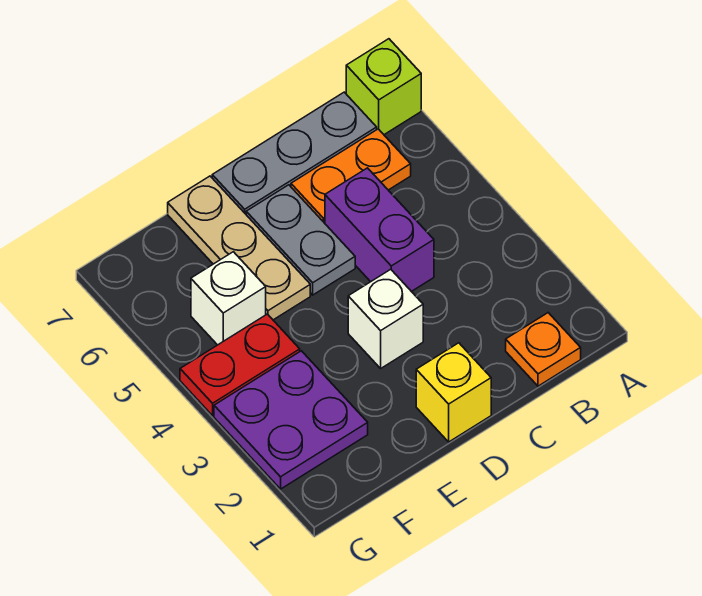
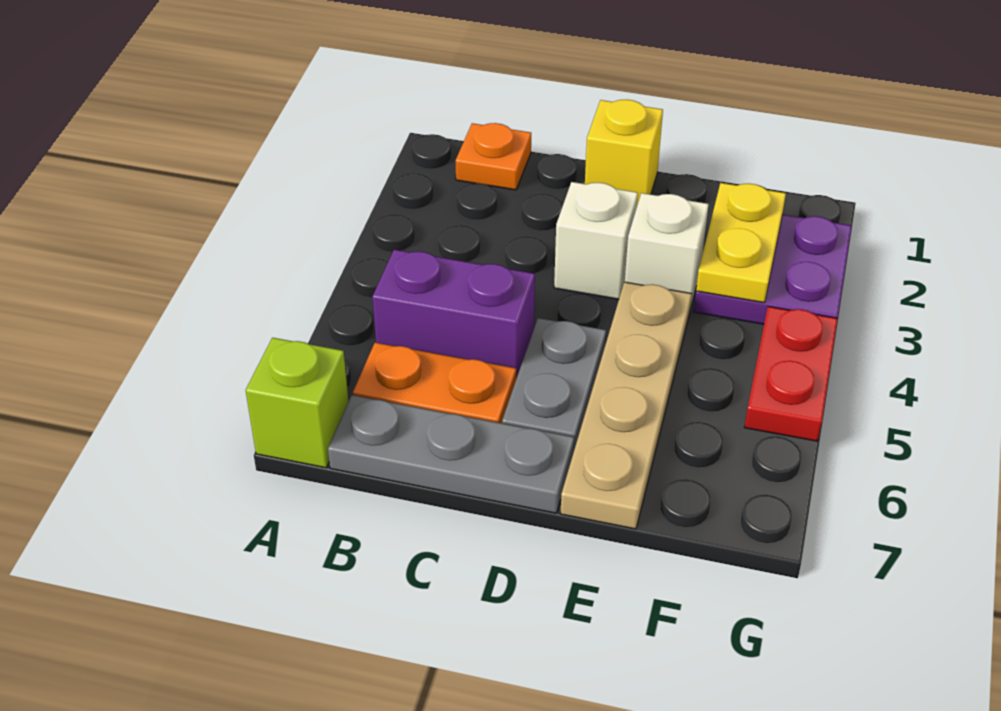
purple brick C4:C5 level 1 -> purple brick B5:C5 level 1
tan plate E5:E7 level 1 -> tan plate E4:E7 level 1
none -> yellow plate F2:F3 level 2
red plate F4:G4 level 1 -> red plate G4:G5 level 1
white brick F5 level 1 -> white brick E3 level 1

